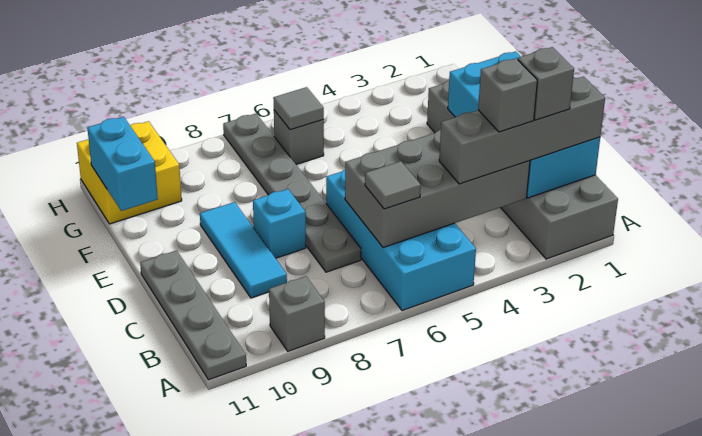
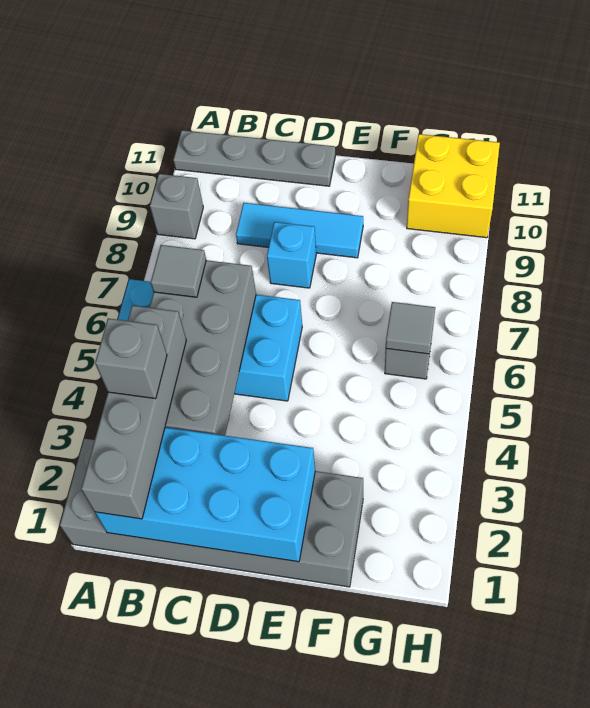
grey brick B2 level 4 -> none
grey plate C7:H7 level 1 -> none
cyan brick F11:G11 level 2 -> none

